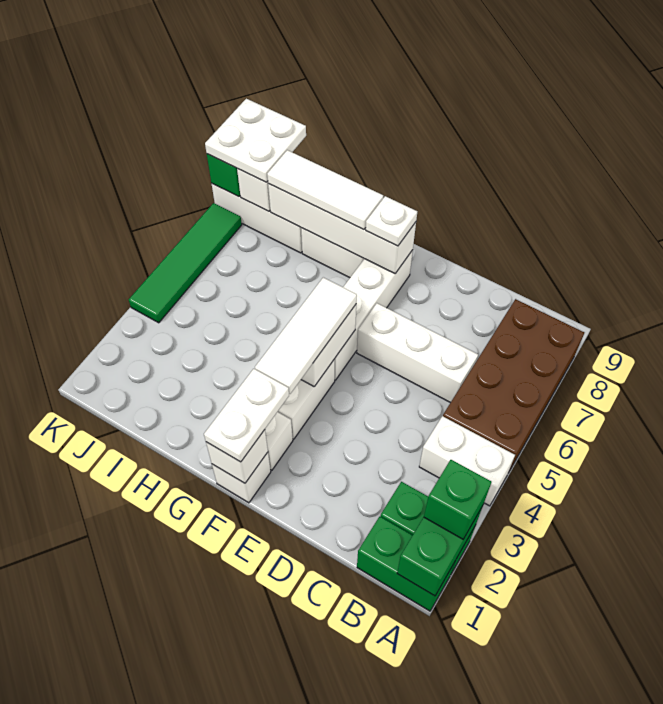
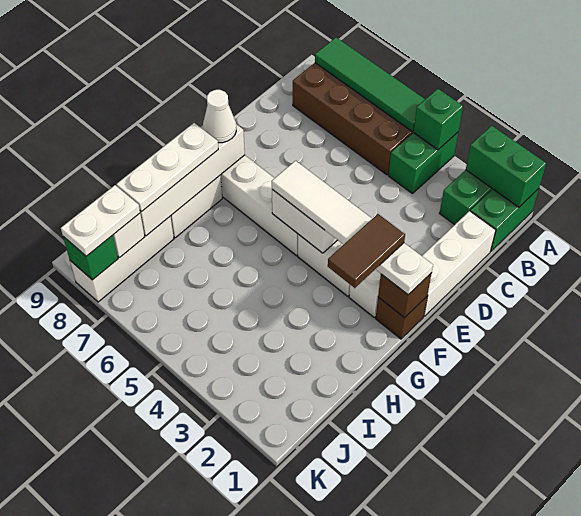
green brick A2 level 3 -> green brick A4 level 2
white brick A4:B4 level 1 -> green brick A4:B4 level 1
white brick C6:E6 level 1 -> white brick C1:E1 level 1
white brick F1 level 1 -> brown brick F1 level 1
white brick F1 level 2 -> brown brick F1 level 2
none -> brown tile F2:G2 level 4
white plate F8 level 3 -> white cone F8 level 3
white tile G8:I8 level 3 -> white plate G8:I8 level 3
white plate J8:K9 level 3 -> white plate J8:K8 level 3
green tile K4:K7 level 1 -> green tile A5:A8 level 2

